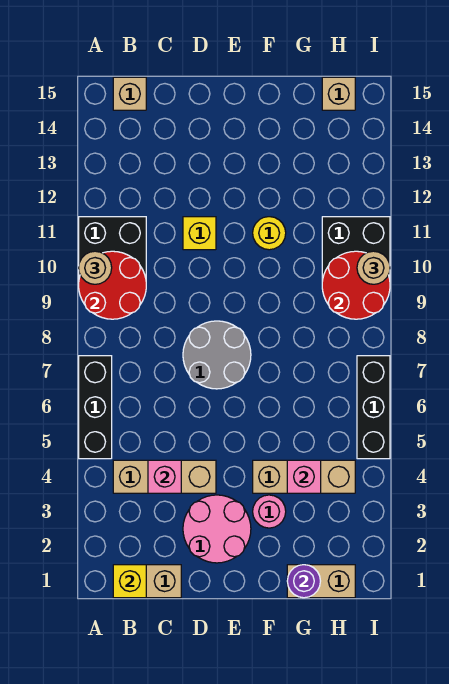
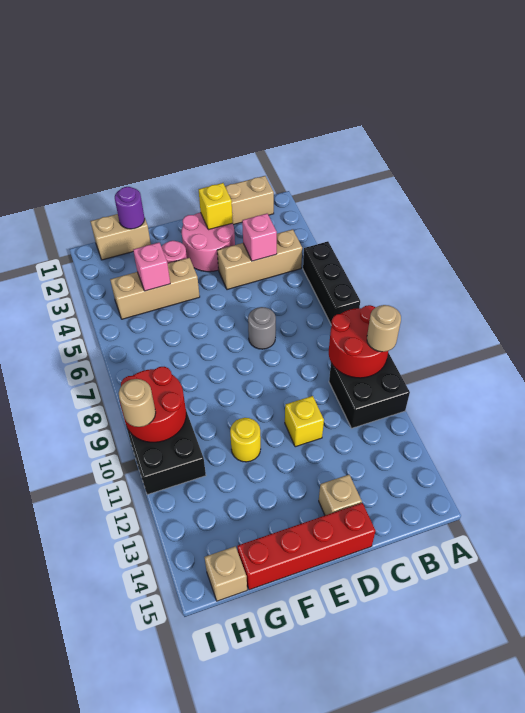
yellow brick B1 level 2 -> yellow brick D2 level 2
tan brick B15 level 1 -> tan brick D14 level 1
grey round brick D7:E8 level 1 -> grey round brick D7 level 1
none -> red brick D15:G15 level 1
black brick I5:I7 level 1 -> none

